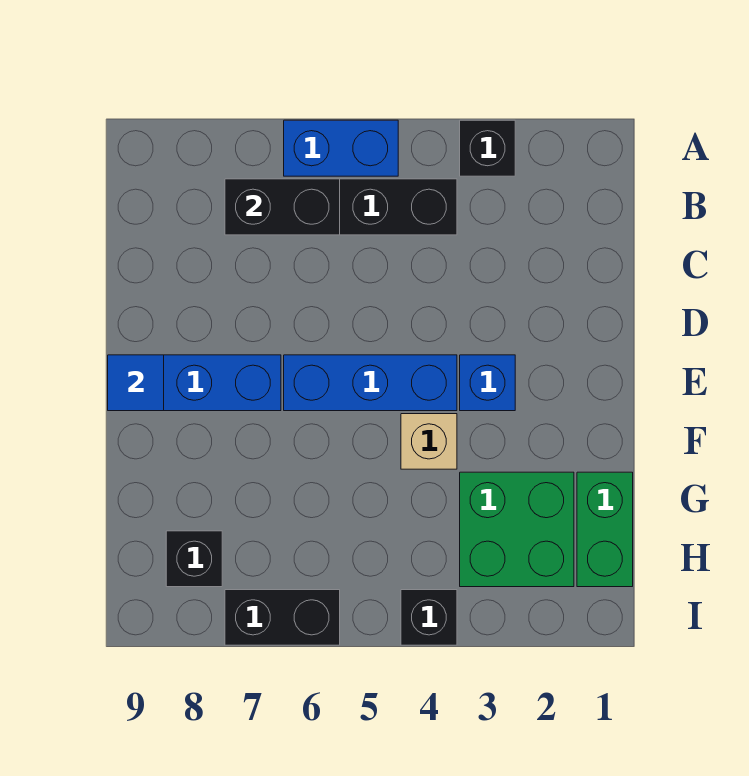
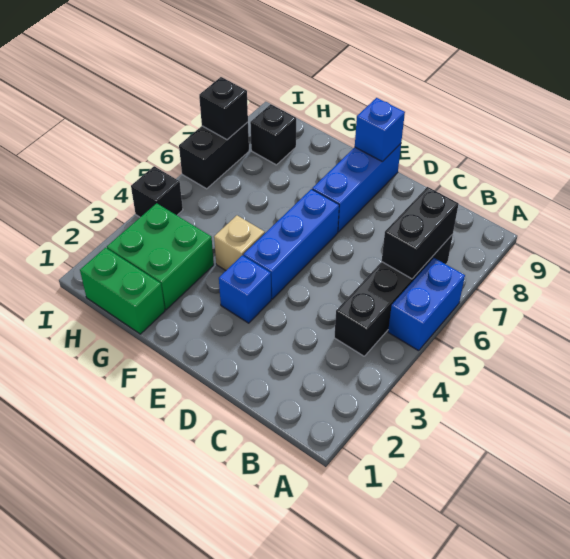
black brick A3 level 1 -> black brick I7 level 2
blue tile E9 level 2 -> blue brick E9 level 2

